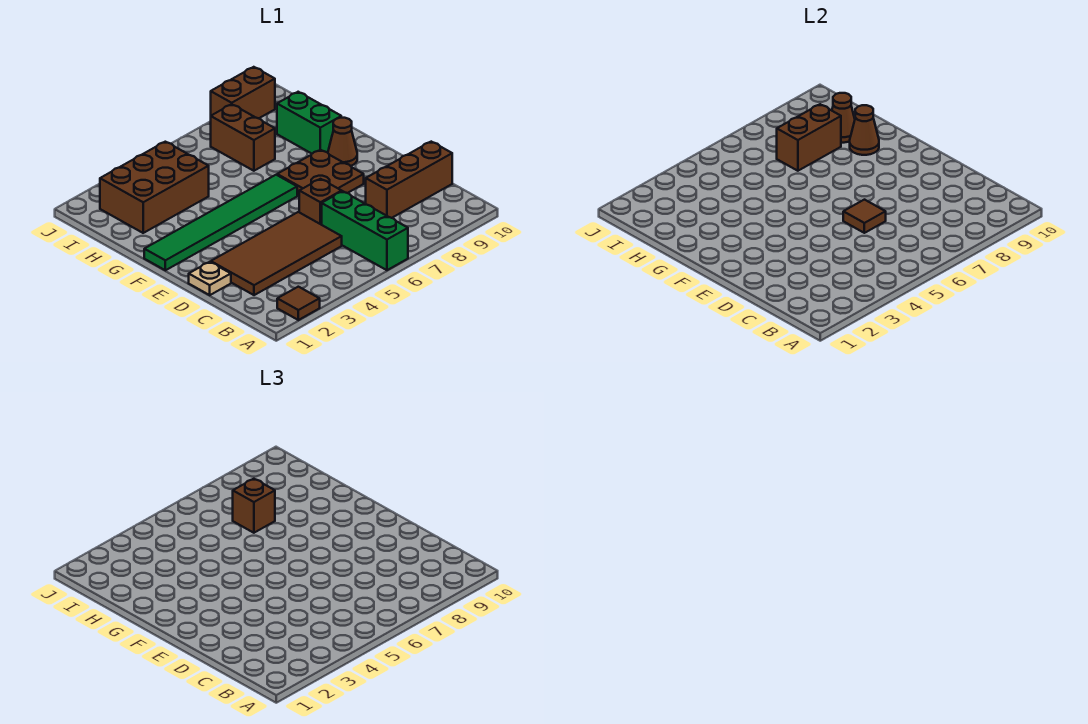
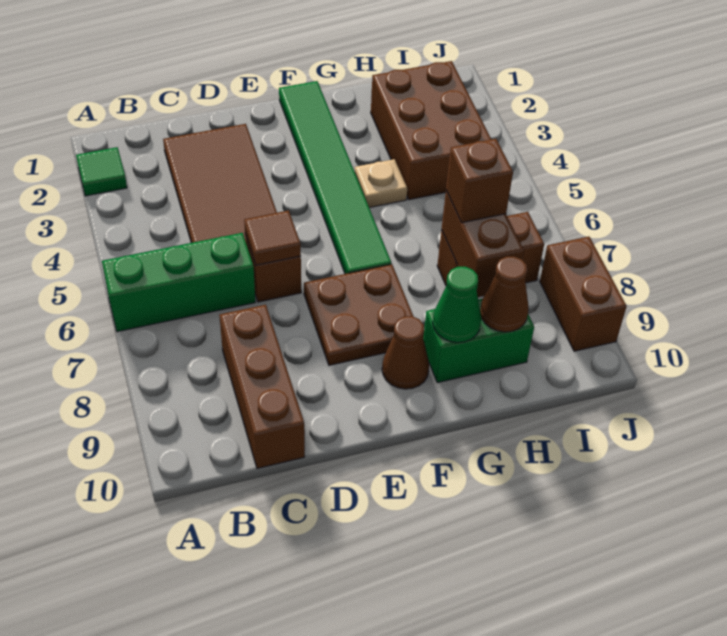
brown tile A2 level 1 -> green tile A2 level 1
tan plate D1 level 1 -> tan plate G4 level 1
brown cone G9 level 2 -> green cone G9 level 2

